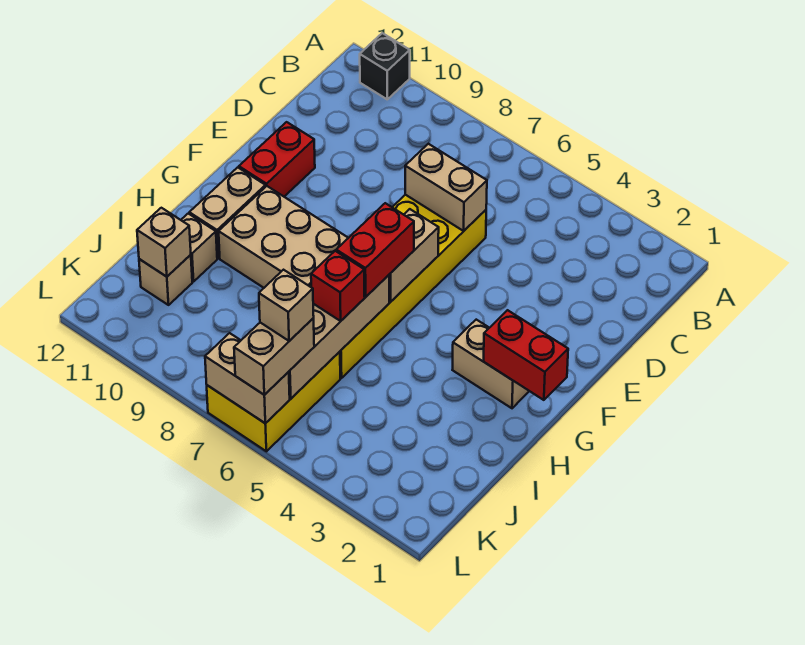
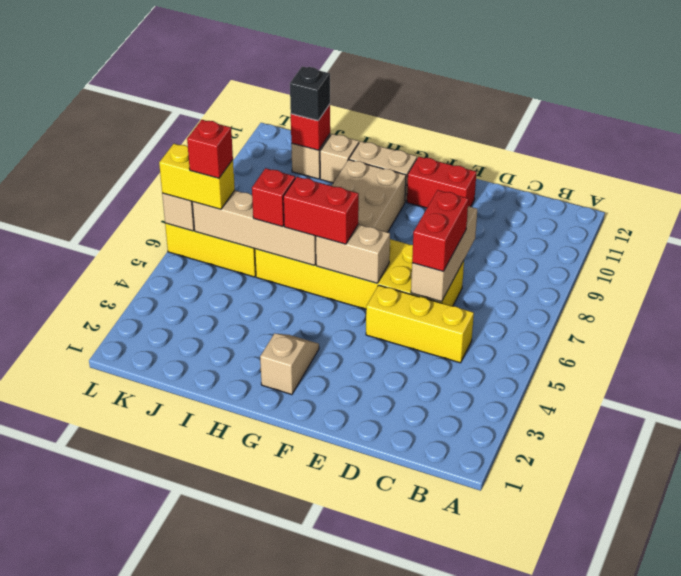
black brick A11 level 1 -> black brick J11 level 3
none -> yellow brick C5:E5 level 1
tan brick D6:D7 level 2 -> tan brick D6:D8 level 2
red brick G1:G2 level 2 -> red brick D6:D7 level 3
tan brick G2:G3 level 1 -> tan slope G2:G3 level 1 top 2
tan brick J11 level 2 -> red brick J11 level 2
tan brick K6:L6 level 3 -> yellow brick K6:L6 level 3
tan brick K6 level 4 -> red brick K6 level 4

